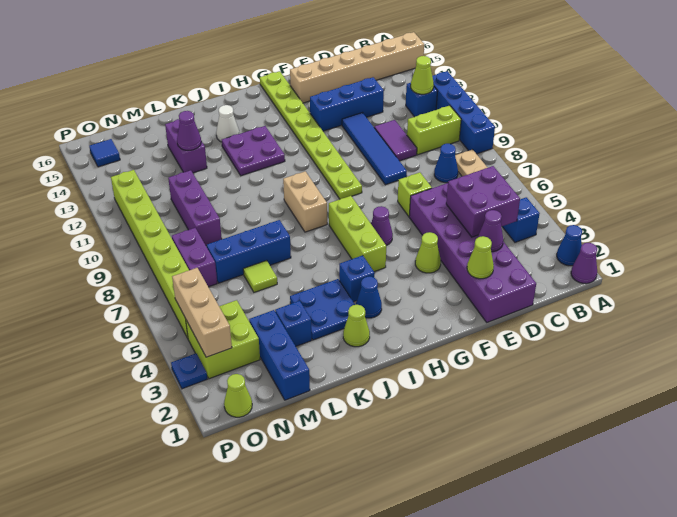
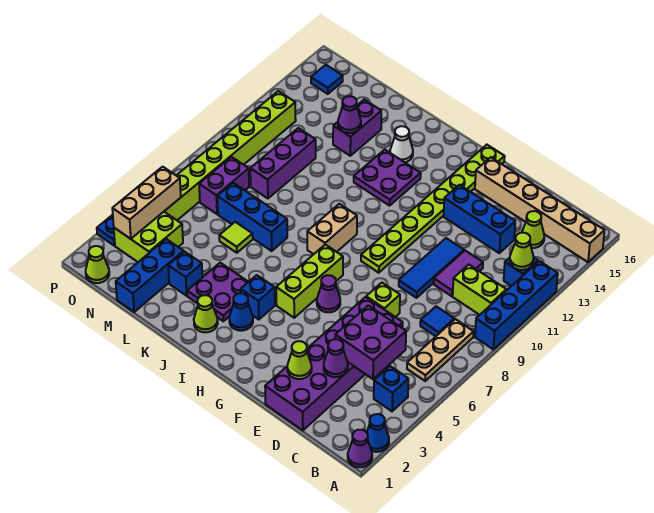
blue cone C8 level 1 -> blue tile C8 level 1
blue tile E9:E12 level 1 -> blue tile E9:E11 level 1
lime cone F4 level 1 -> lime cone C14 level 1
blue plate J3:K4 level 1 -> purple plate J3:K4 level 1

